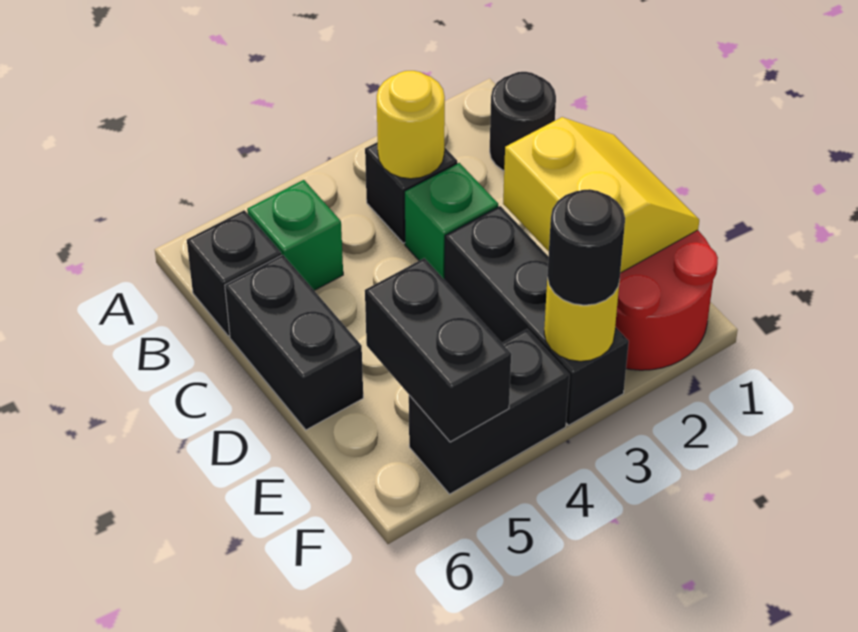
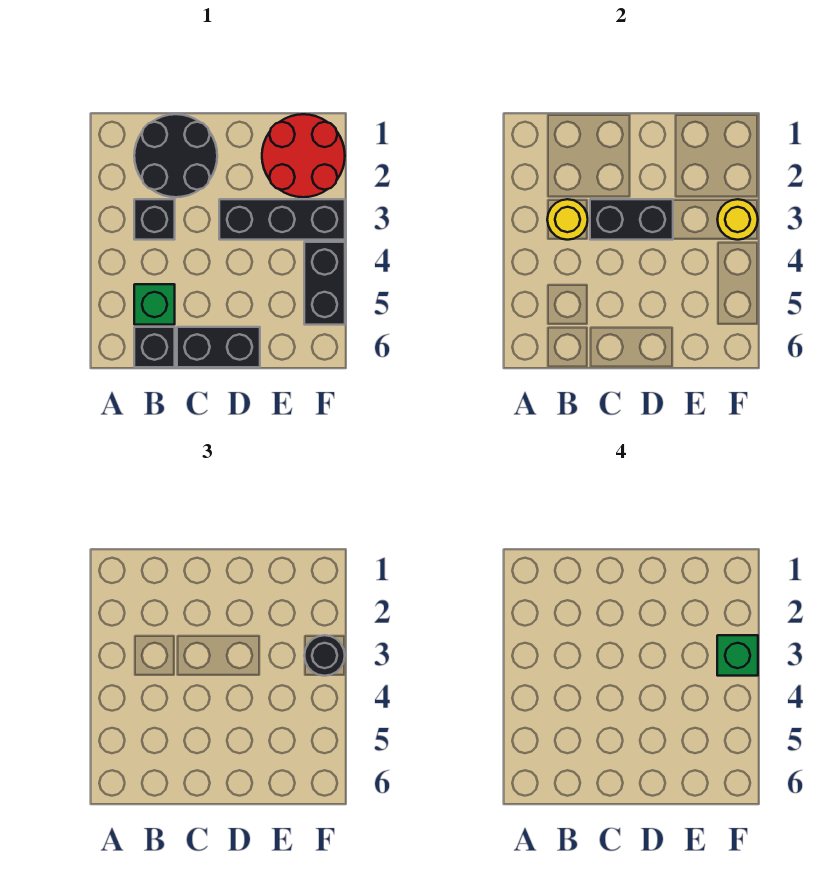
black round brick B1 level 1 -> black round brick B1:C2 level 1
green brick C3 level 1 -> green brick F3 level 4
yellow slope D1:E2 level 2 top 2 -> none
black brick E5:F5 level 2 -> black brick C3:D3 level 2

